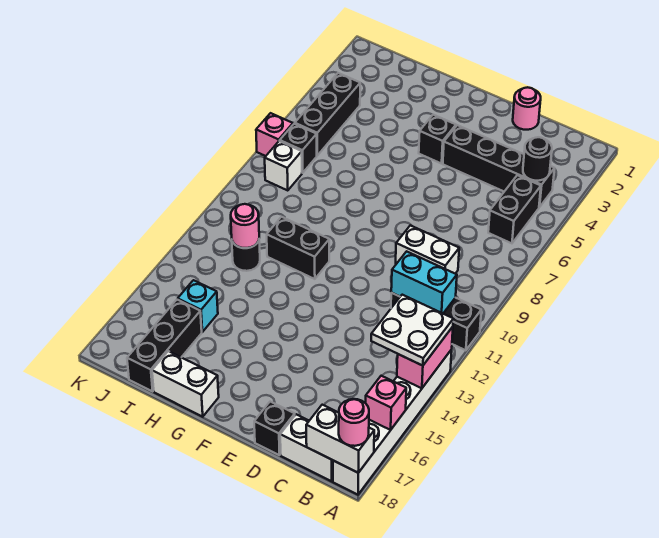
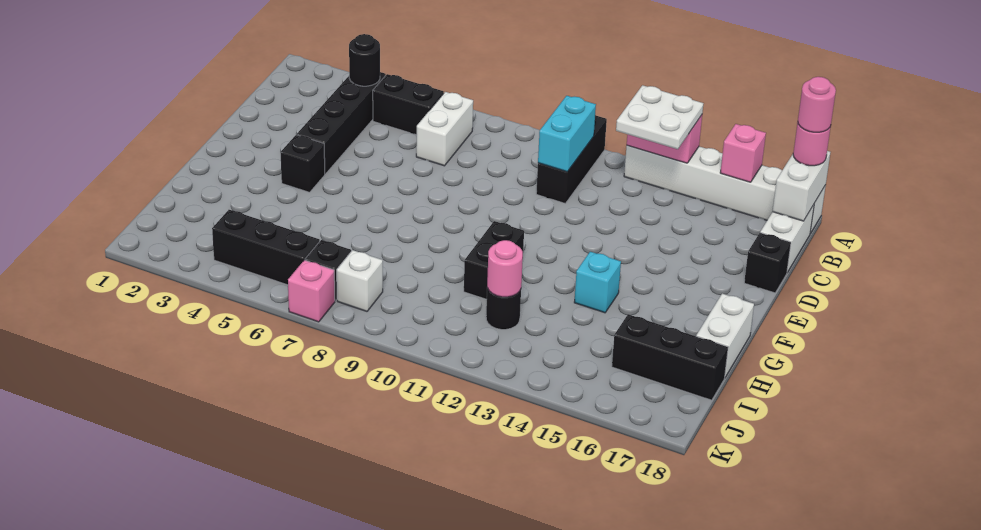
white brick C9:D9 level 1 -> white brick B7:C7 level 1
pink round brick D1 level 1 -> pink round brick A18 level 4
cyan brick I15 level 1 -> cyan brick G14 level 1

